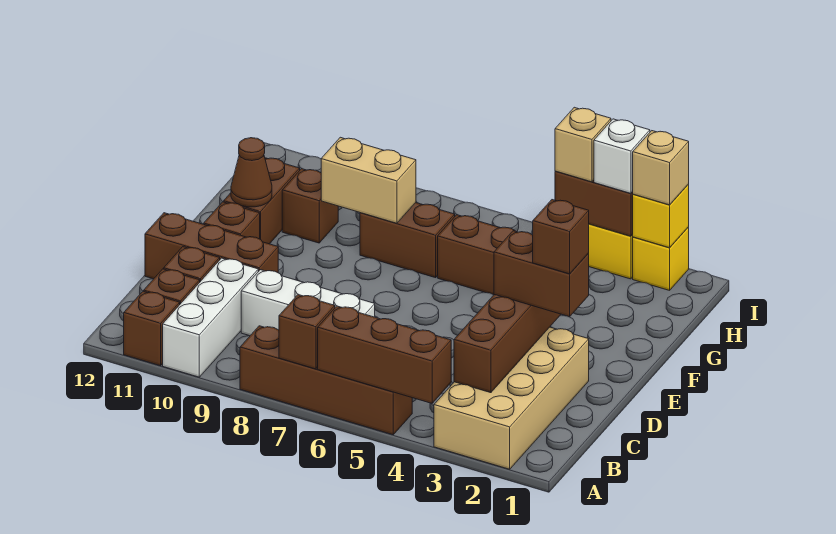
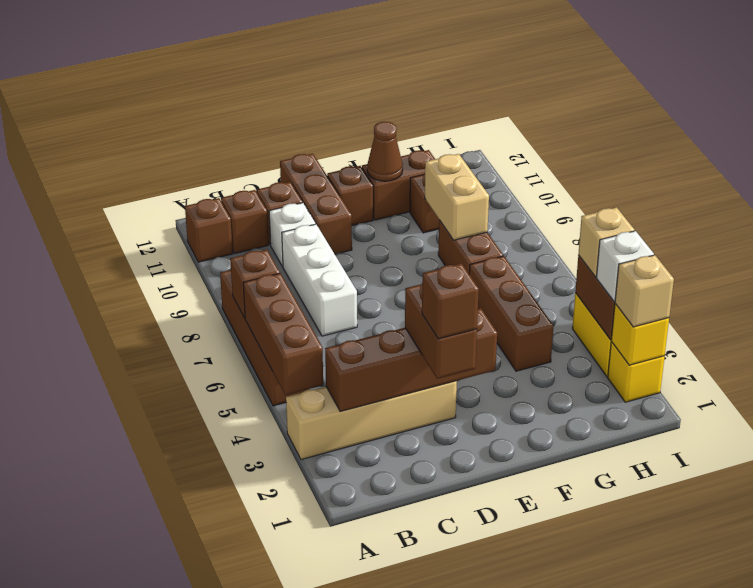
tan brick A2:D3 level 1 -> tan brick A3:D3 level 1
white brick A10:C10 level 1 -> white brick C10 level 1

